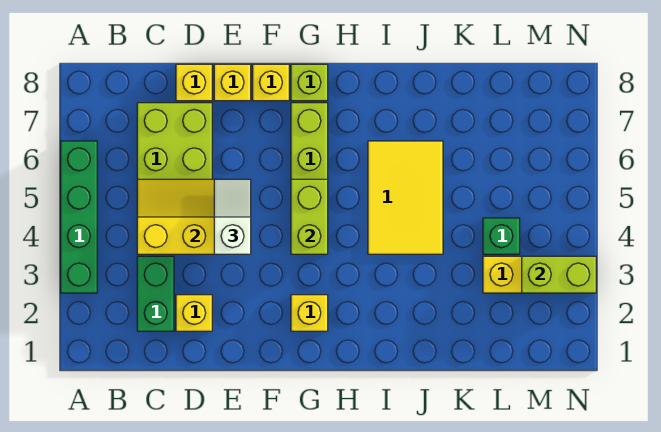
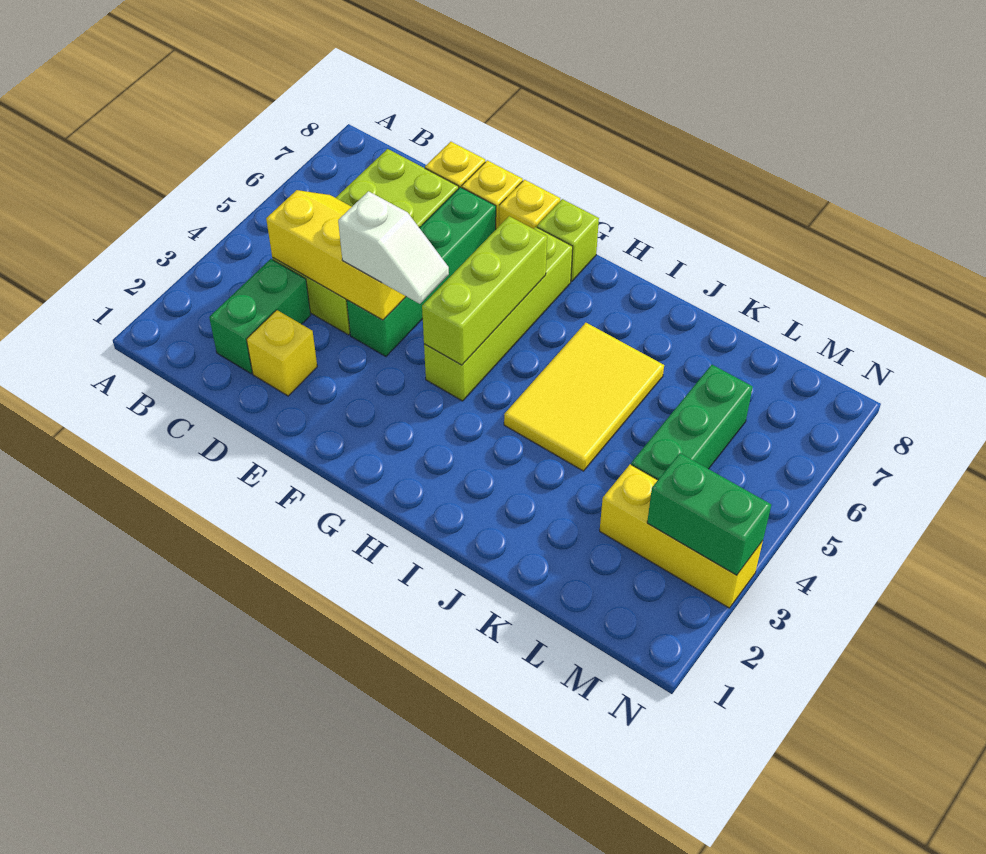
green brick A3:A6 level 1 -> green brick E4:E7 level 1
white slope E4:E5 level 3 top 4 -> white slope E4:F4 level 3 top E
yellow brick G2 level 1 -> none
lime brick G4:G5 level 2 -> lime brick G4:G6 level 2
green brick L4 level 1 -> green brick L4:L6 level 1
lime brick M3:N3 level 2 -> green brick M3:N3 level 2

